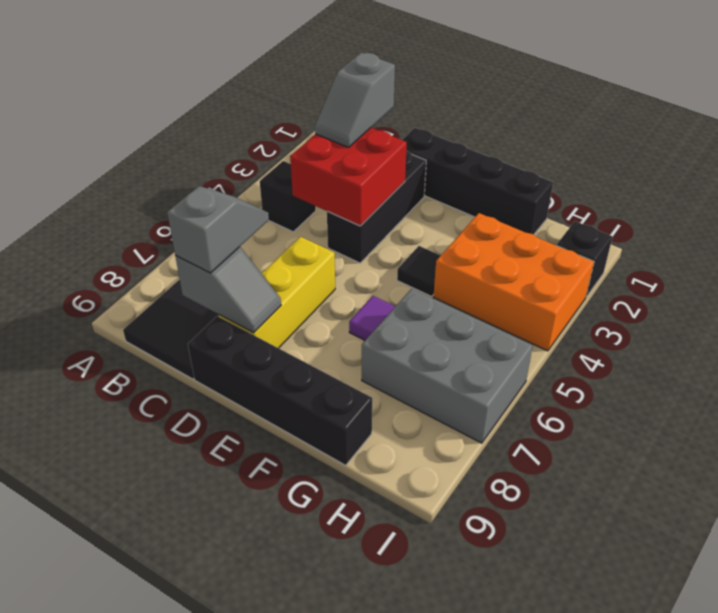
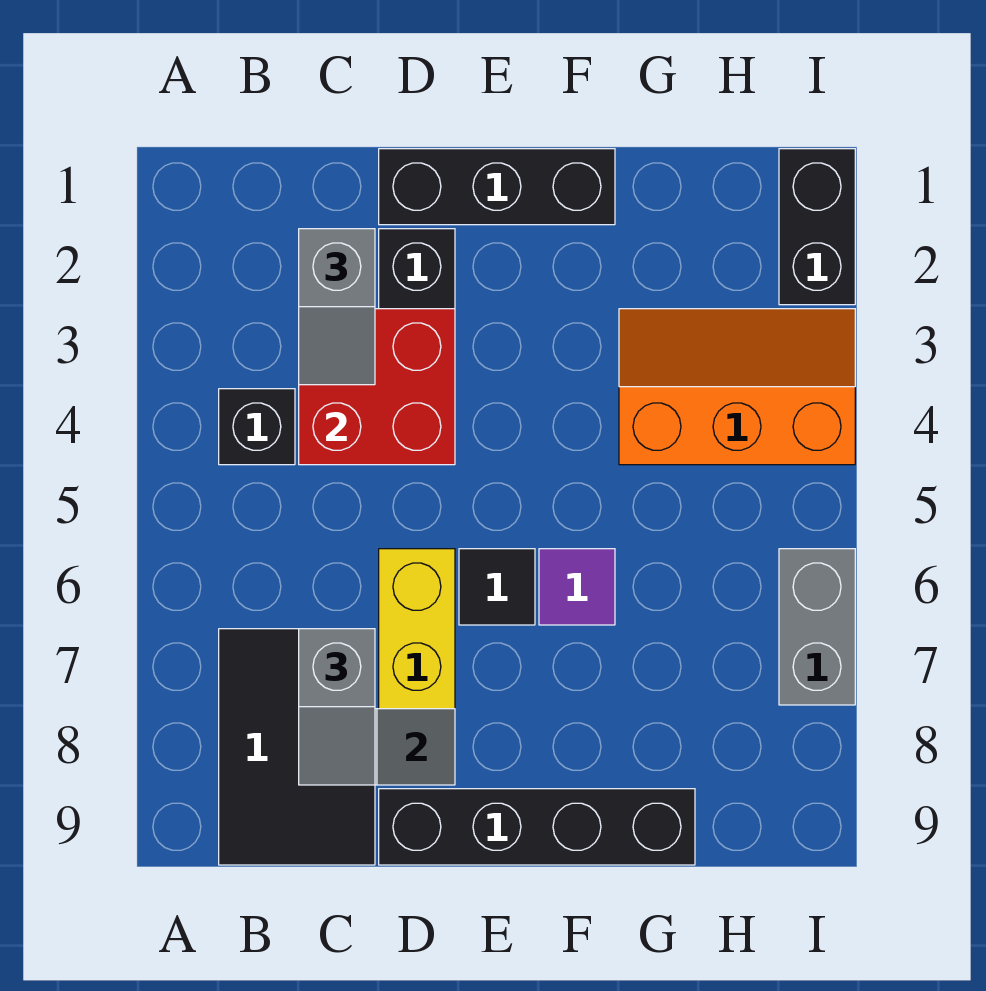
grey slope C7:C8 level 3 top 8 -> grey slope C7:C8 level 3 top 7
black brick D1:G1 level 1 -> black brick D1:F1 level 1
black tile F4 level 1 -> black tile E6 level 1
orange brick G3:I4 level 1 -> orange slope G3:I4 level 1 top 4
grey brick G6:I7 level 1 -> grey brick I6:I7 level 1
black brick I2 level 1 -> black brick I1:I2 level 1

